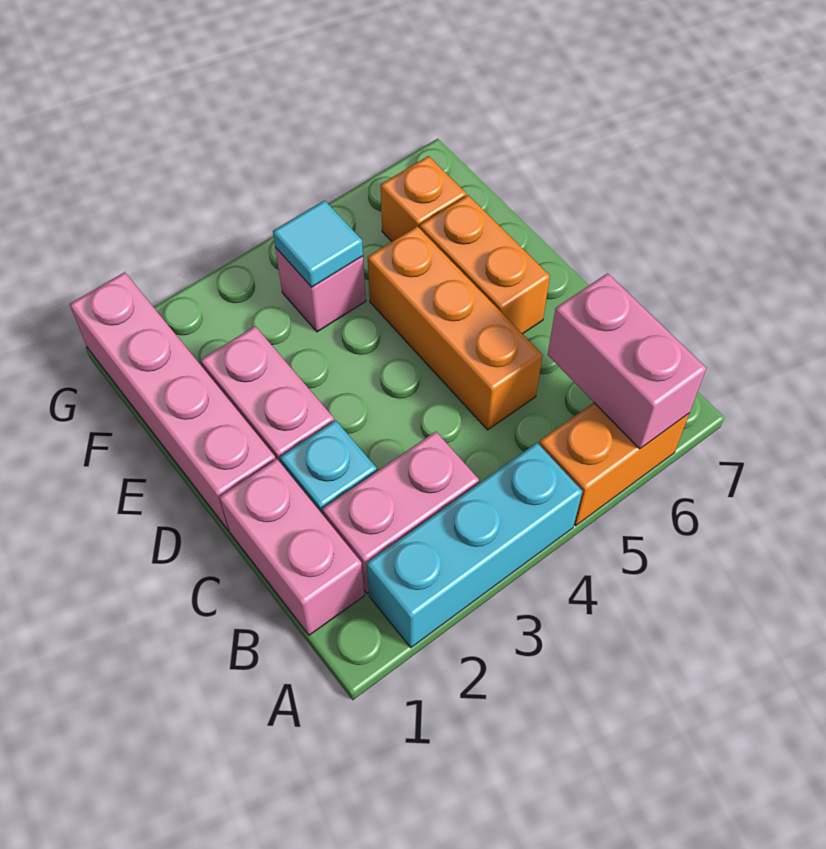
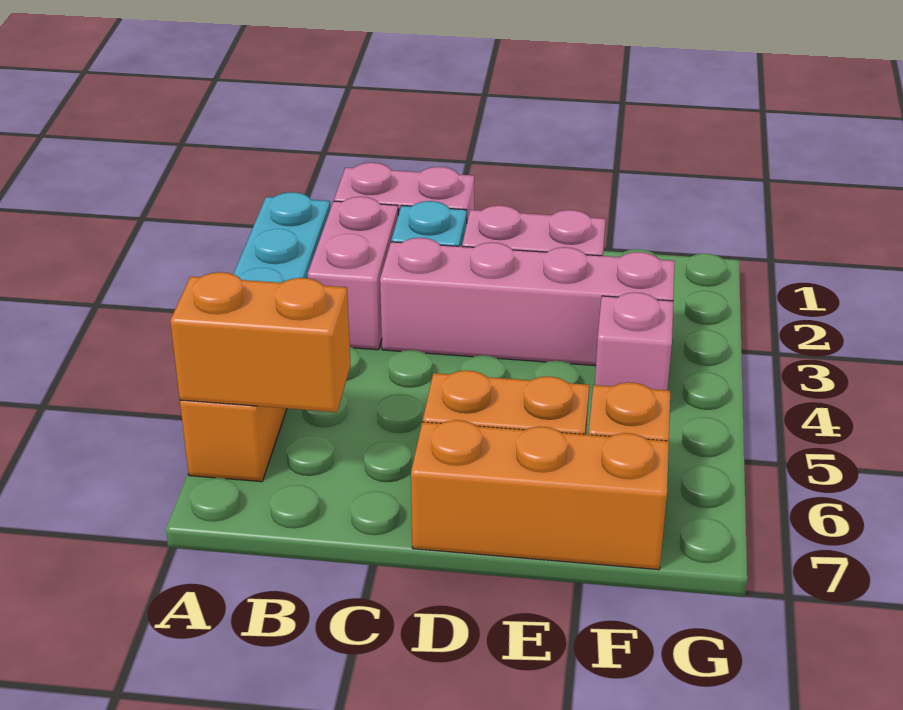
pink brick A6:B6 level 2 -> orange brick A6:B6 level 2
orange brick C5:E5 level 1 -> orange brick D7:F7 level 1
pink brick D1:G1 level 1 -> pink brick C3:F3 level 1
cyan tile F4 level 2 -> none

